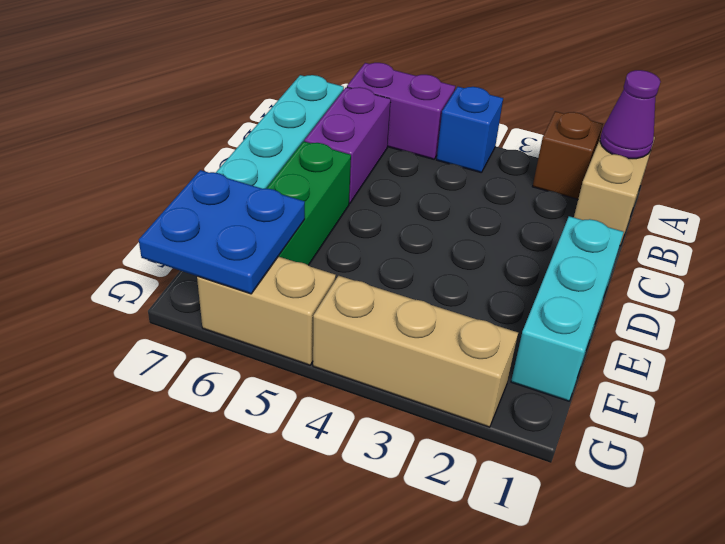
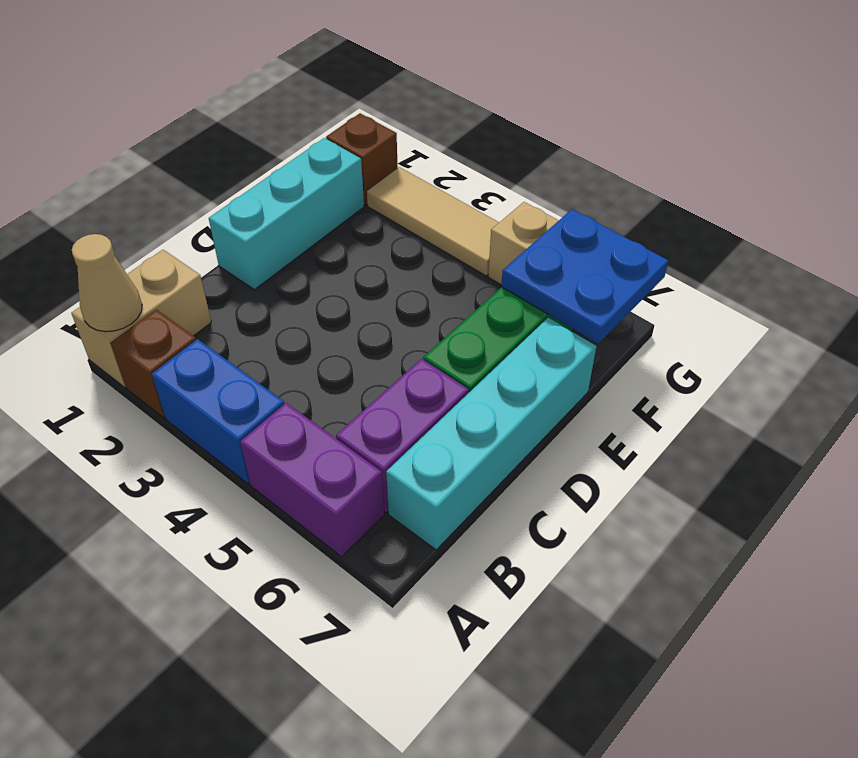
purple cone A1 level 2 -> tan cone A1 level 2
blue brick A4 level 1 -> blue brick A3:A4 level 1
none -> brown brick G1 level 1
tan brick G2:G4 level 1 -> tan tile G2:G4 level 1

